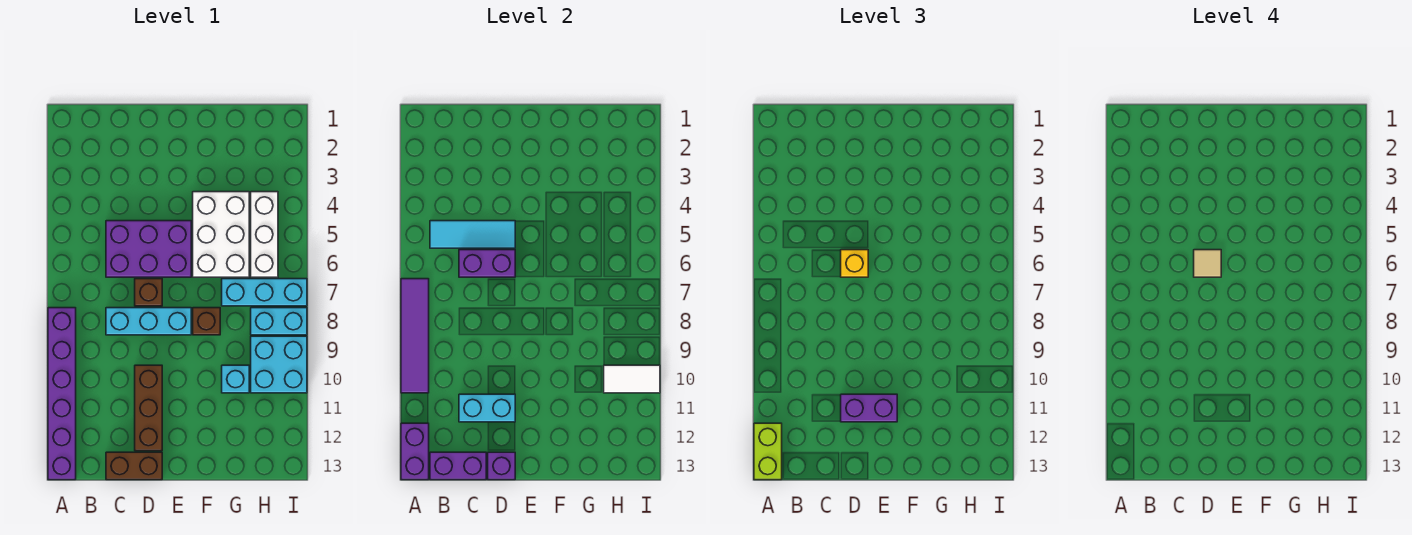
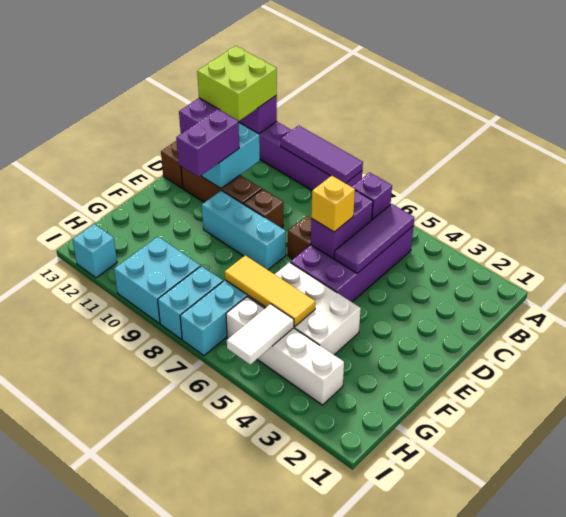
purple tile A7:A10 level 2 -> purple tile A8:A10 level 2
lime brick A12:A13 level 3 -> lime brick A12:B13 level 3
cyan tile B5:D5 level 2 -> purple tile B5:D5 level 2
purple brick C5:E6 level 1 -> purple brick B5:E6 level 1
cyan brick C8:E8 level 1 -> cyan brick E8:E10 level 1
tan tile D6 level 4 -> none
purple brick D13 level 2 -> purple brick B6 level 2
brown brick F8 level 1 -> brown brick D9 level 1
none -> yellow tile G5:G7 level 2
cyan brick G10 level 1 -> cyan brick I12 level 1
white brick H4:H6 level 1 -> white brick H3:H6 level 1
white tile H10:I10 level 2 -> white tile H5:I5 level 2

